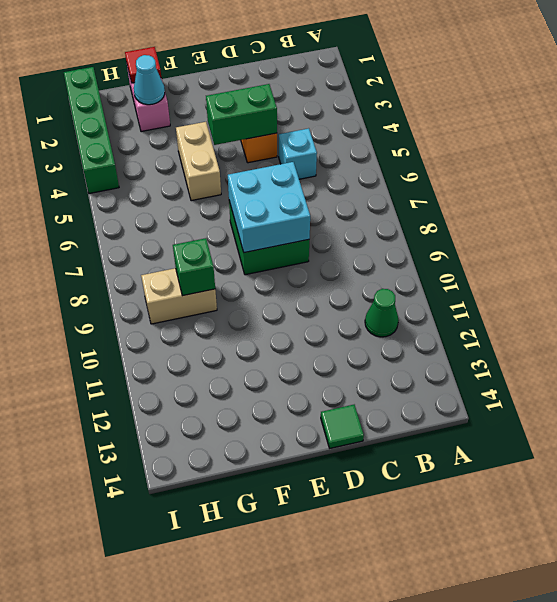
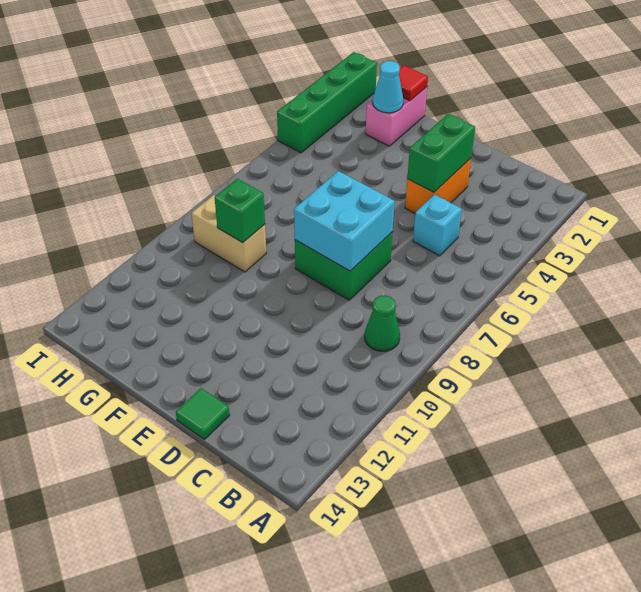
green cone B11 level 1 -> green cone B9 level 1
green brick D4:E4 level 2 -> green brick D3:D4 level 2
tan brick F4:F5 level 1 -> none

